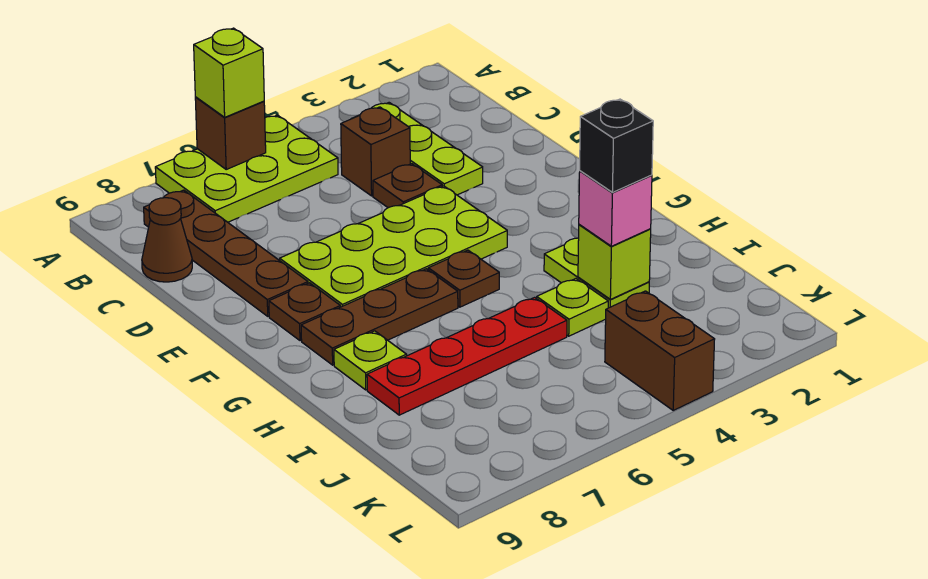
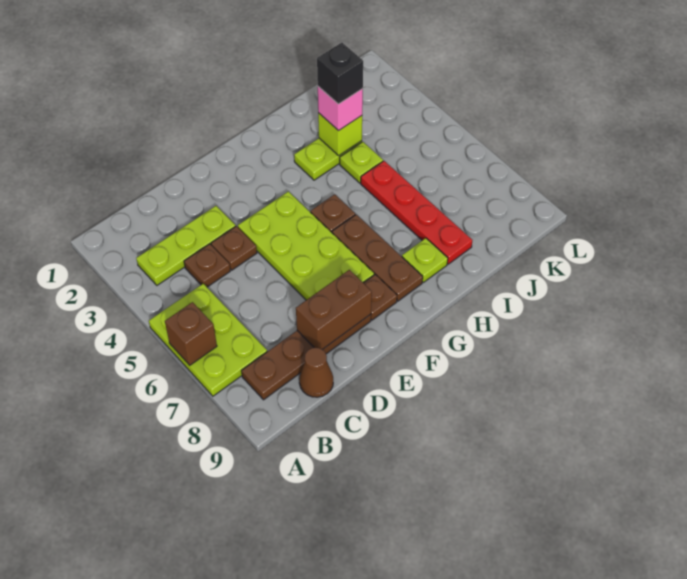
lime brick A6 level 3 -> none
brown brick C4 level 1 -> brown plate C4 level 1
brown brick K4:L4 level 1 -> brown brick D8:E8 level 2

